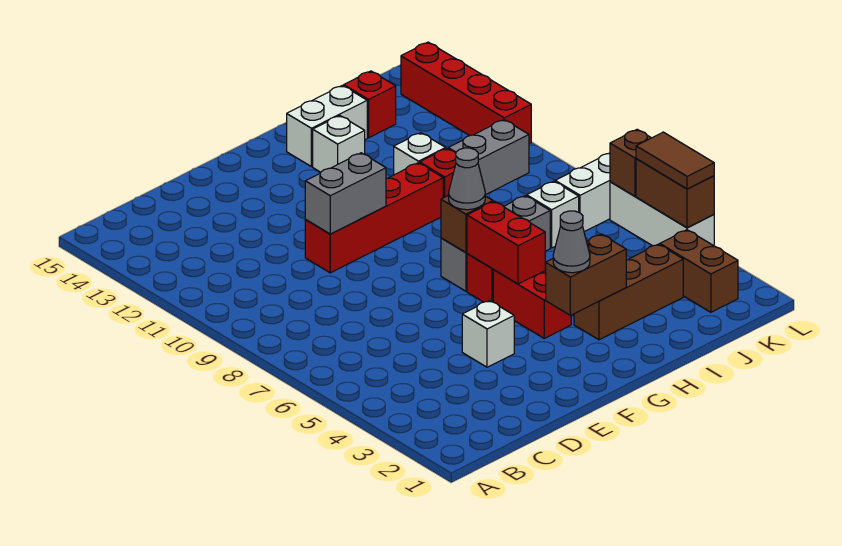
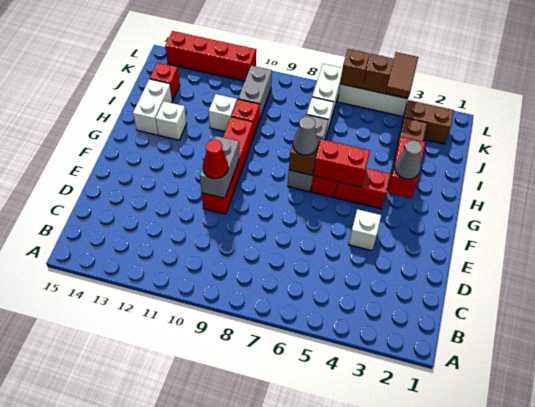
none -> red cone E10 level 3
brown brick G3:H3 level 2 -> red brick G3:H3 level 2
brown tile L4:L5 level 3 -> brown tile K4:L4 level 3

